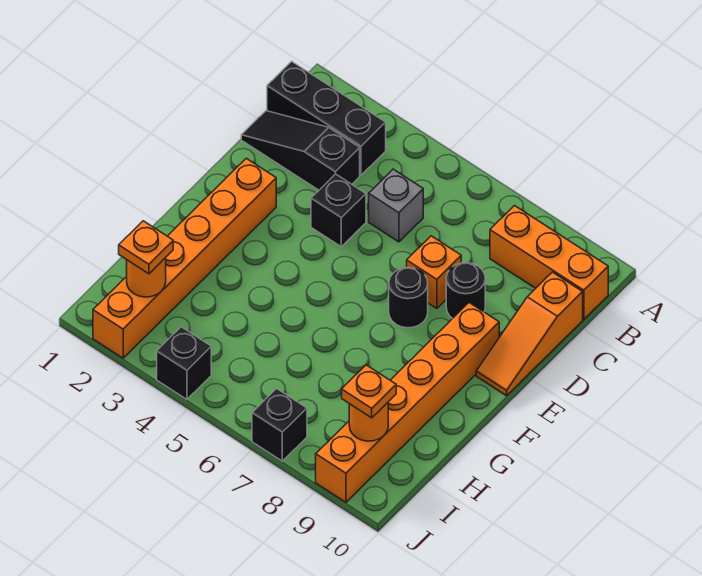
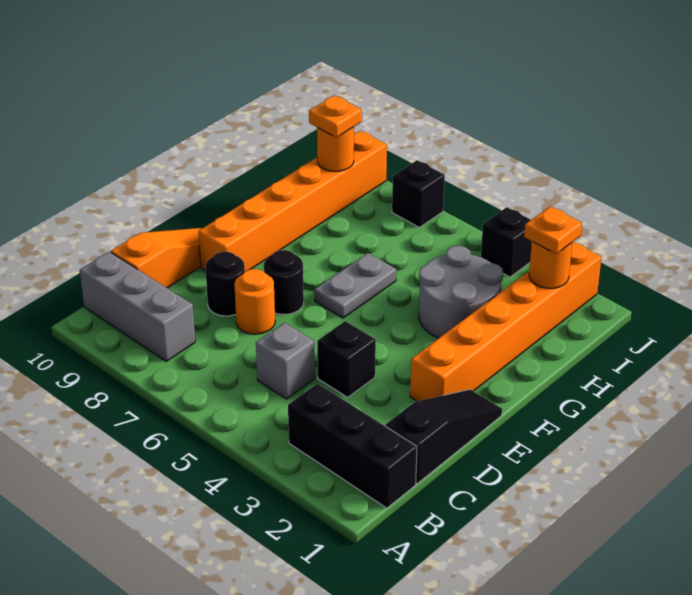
orange brick B8:B10 level 1 -> grey brick B8:B10 level 1
black slope C1:C3 level 1 top 3 -> black slope C1:E1 level 1 top C
orange brick D7 level 1 -> orange round brick D7 level 1
none -> grey plate F6:G6 level 1
none -> grey round brick G3:H4 level 1

